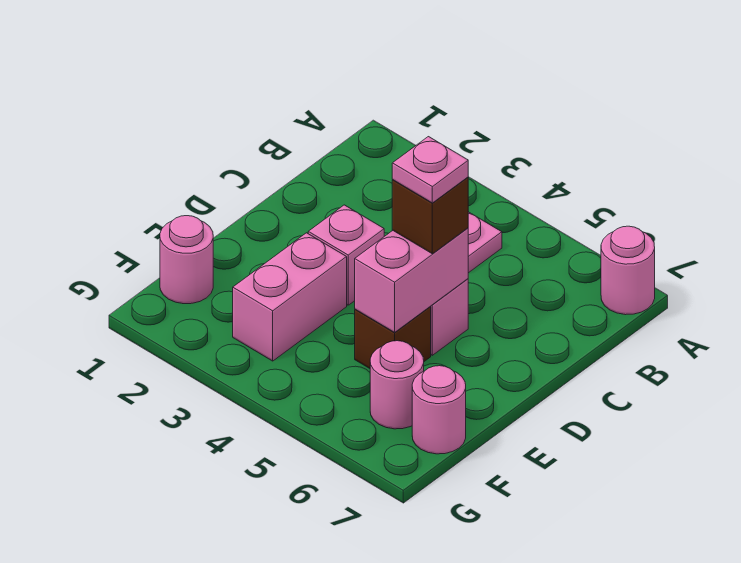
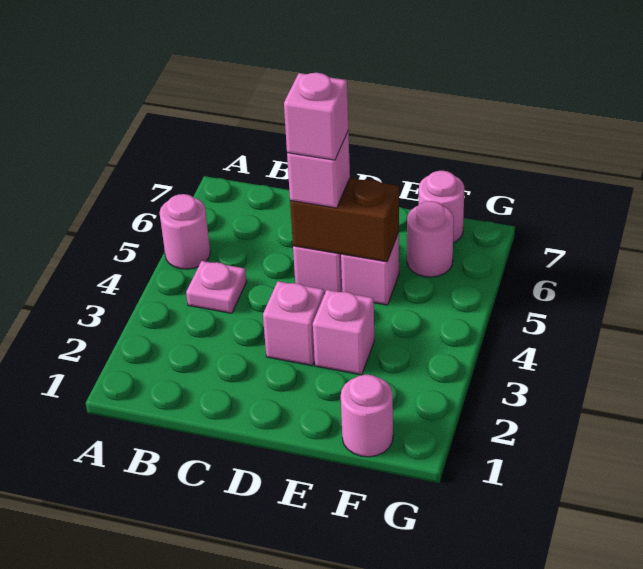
pink round brick A7 level 1 -> pink round brick A5 level 1
pink brick D5:E5 level 2 -> brown brick D5:E5 level 2
brown brick D5 level 3 -> pink brick D5 level 3
pink plate D5 level 4 -> pink brick D5 level 4
pink brick E3:F3 level 1 -> pink brick E3 level 1
brown brick E5 level 1 -> pink brick E5 level 1

